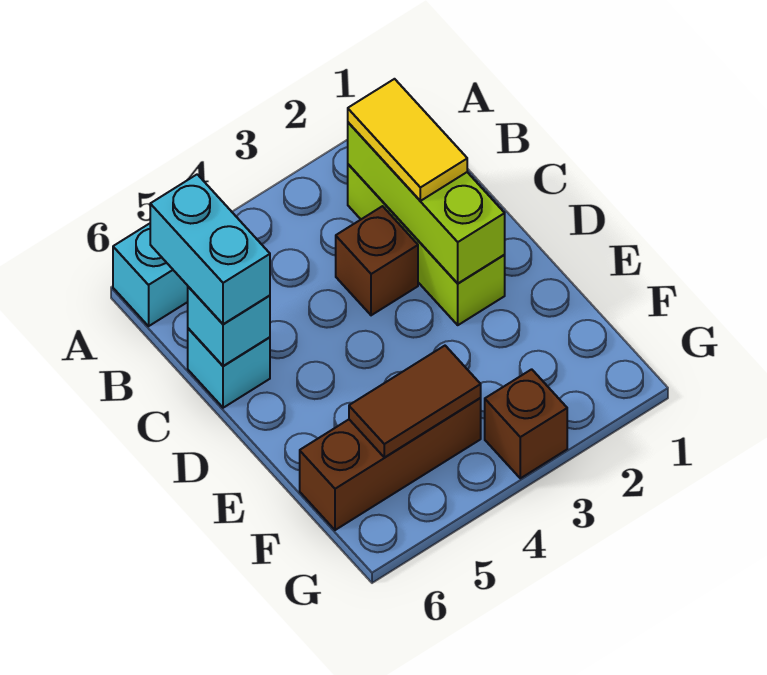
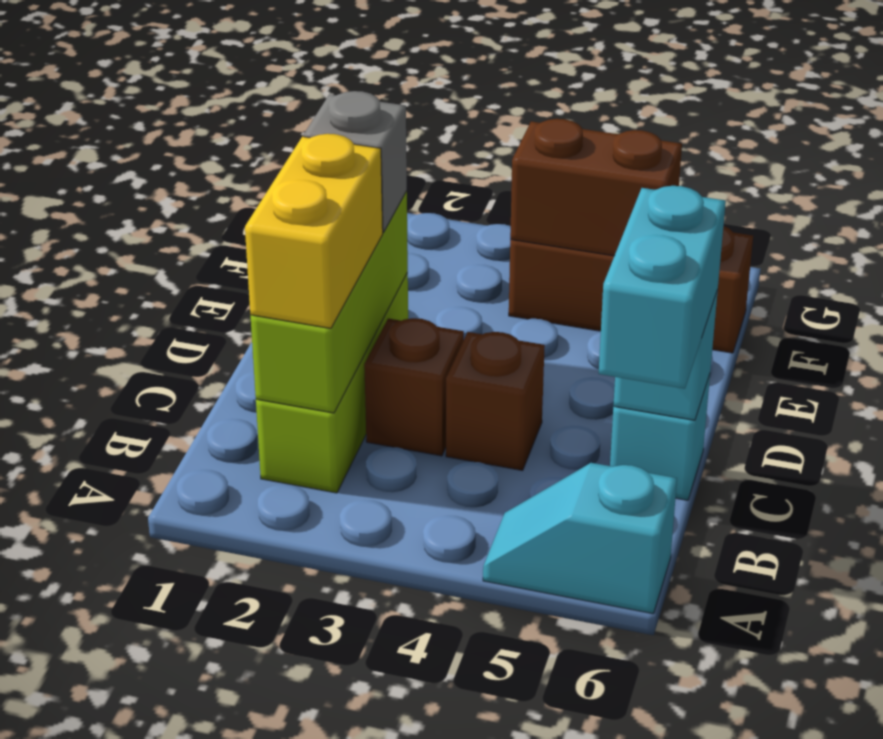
yellow tile B2:C2 level 3 -> yellow brick B2:C2 level 3
none -> grey brick D2 level 3
brown tile F4:F5 level 2 -> brown brick F4:F5 level 2
brown brick G3 level 1 -> brown brick C4 level 1

